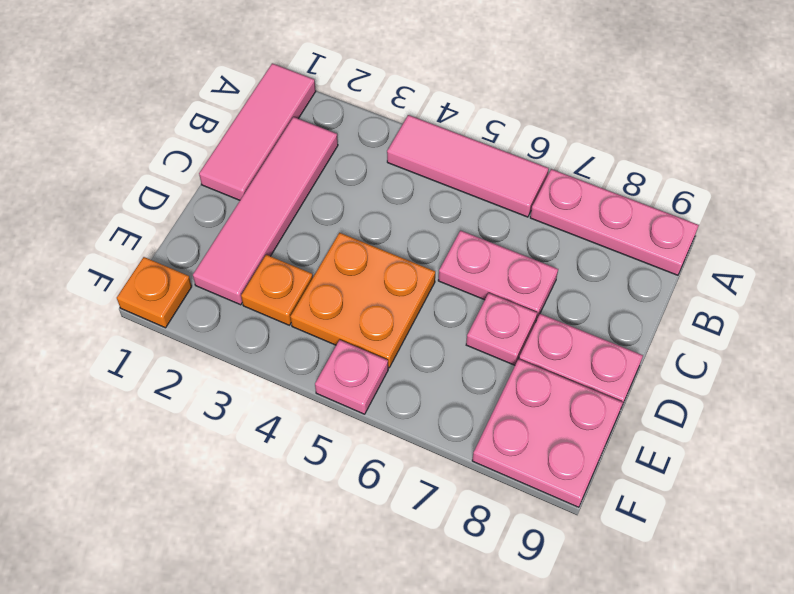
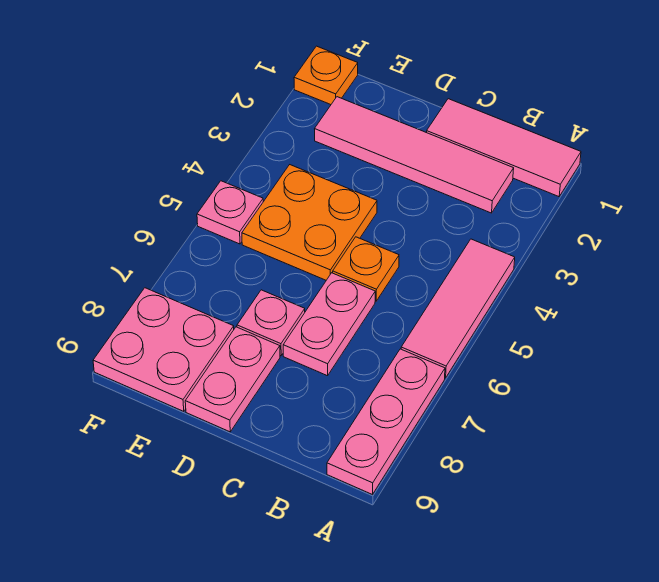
orange plate E3 level 1 -> orange plate C5 level 1

